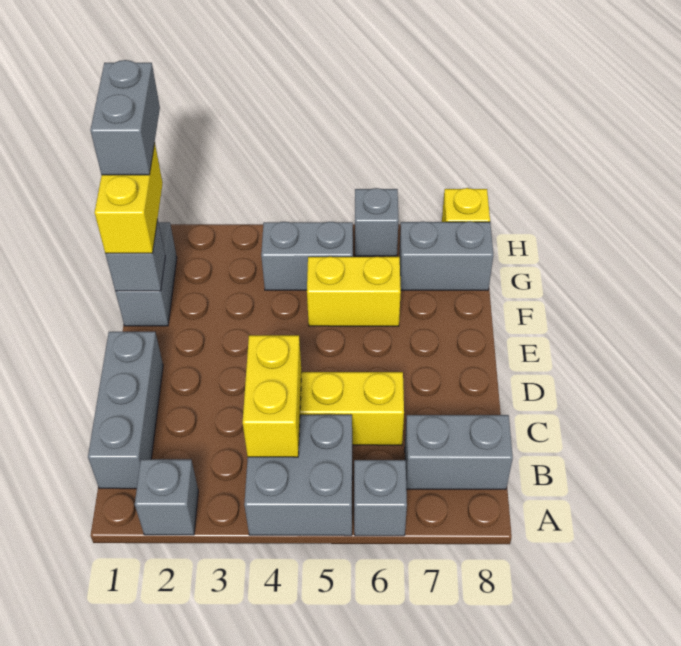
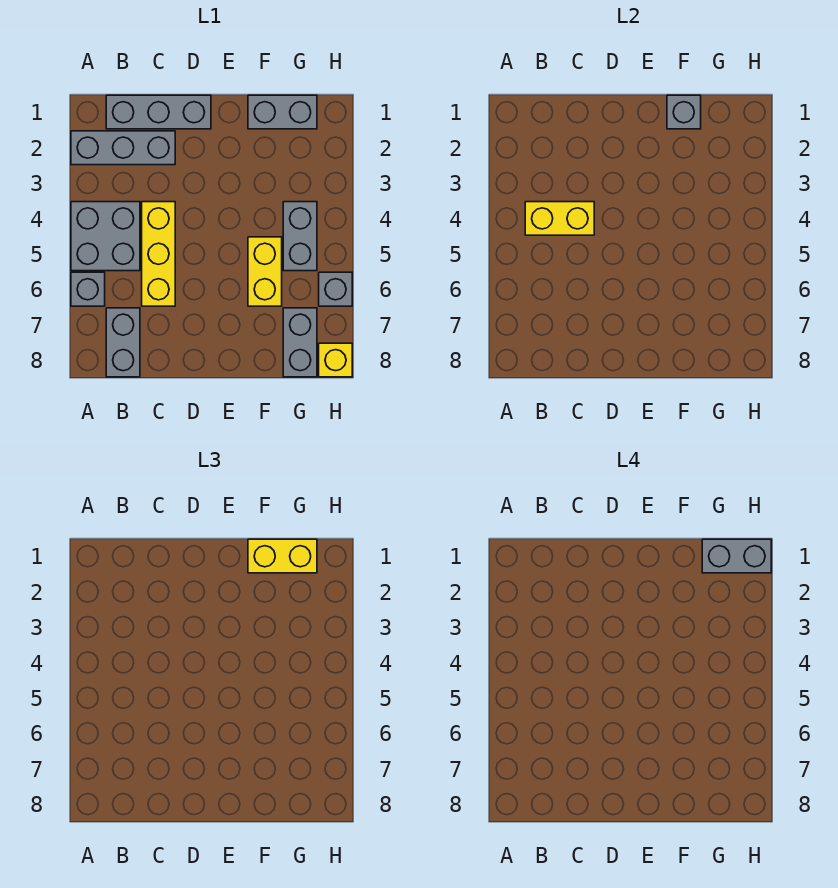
grey brick A2 level 1 -> grey brick A2:C2 level 1

